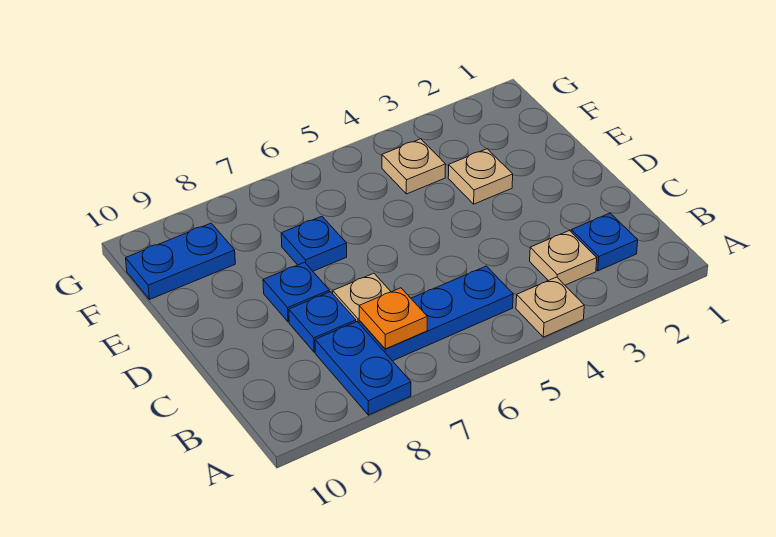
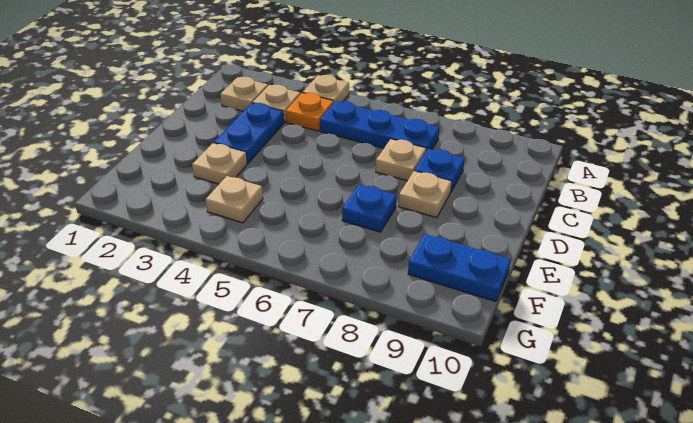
blue plate A8:B8 level 1 -> blue plate C3:D3 level 1
blue plate B2 level 1 -> tan plate B2 level 1
orange plate B7 level 2 -> orange plate B4 level 1
blue plate D8 level 1 -> tan plate D8 level 1

